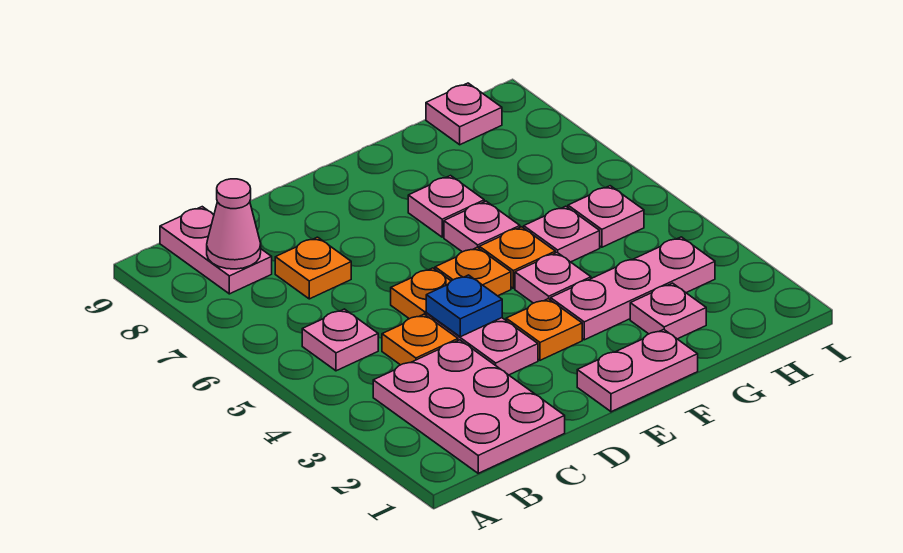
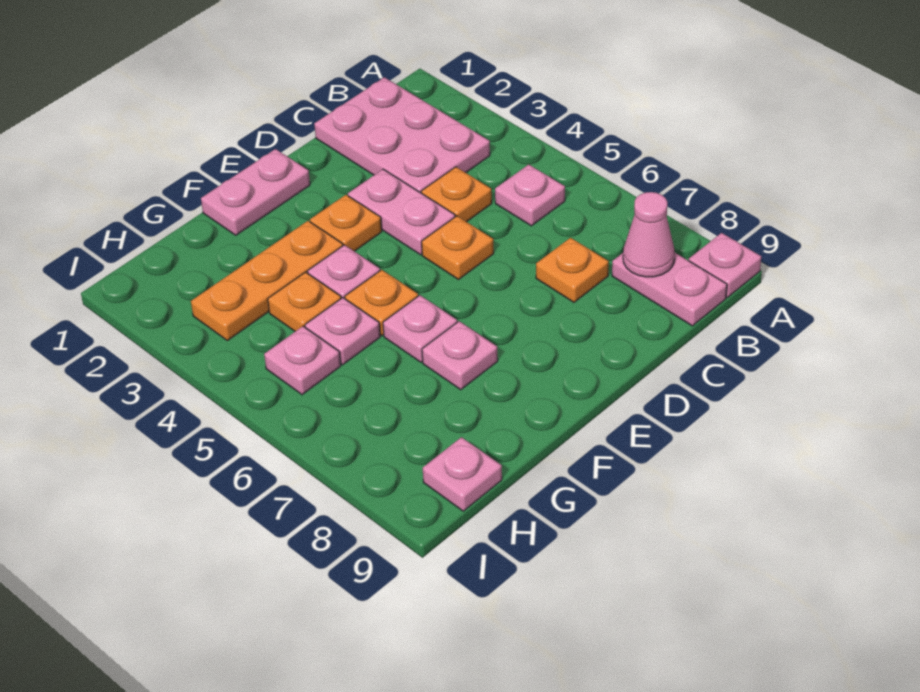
blue plate D4 level 2 -> none
orange plate E5 level 1 -> orange plate G4 level 1
pink plate F3:H3 level 1 -> orange plate F3:H3 level 1
pink plate G2 level 1 -> pink plate A9 level 1

